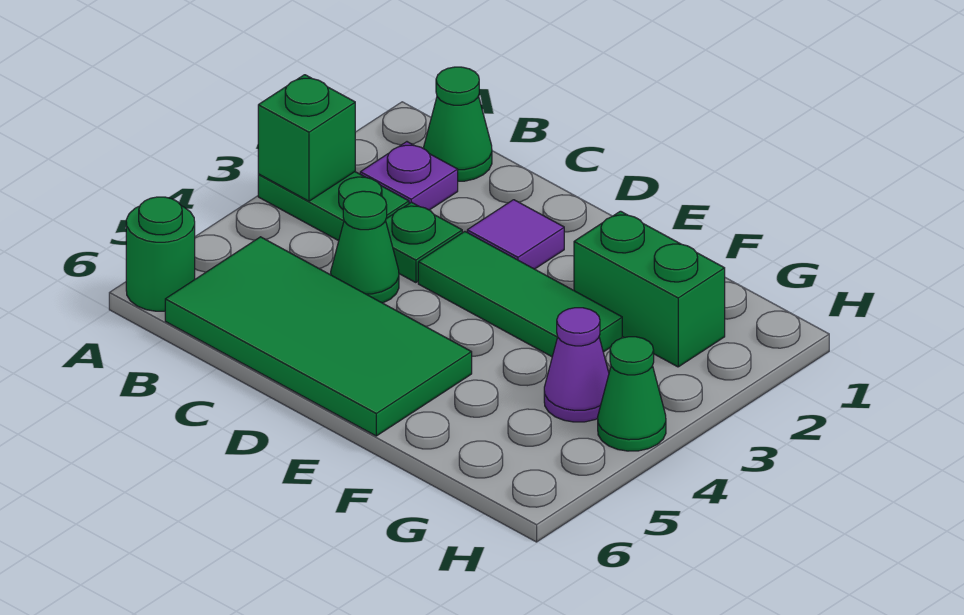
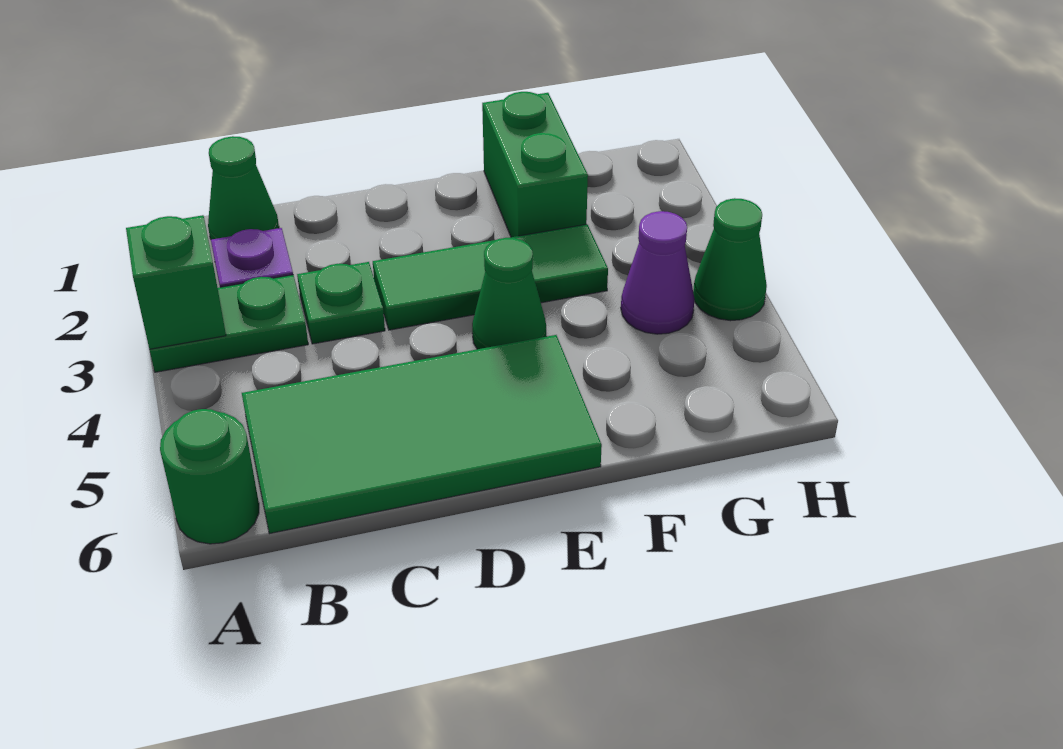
green cone C4 level 1 -> green cone E4 level 1
purple tile D2 level 1 -> none
green brick F2:G2 level 1 -> green brick F1:F2 level 1

